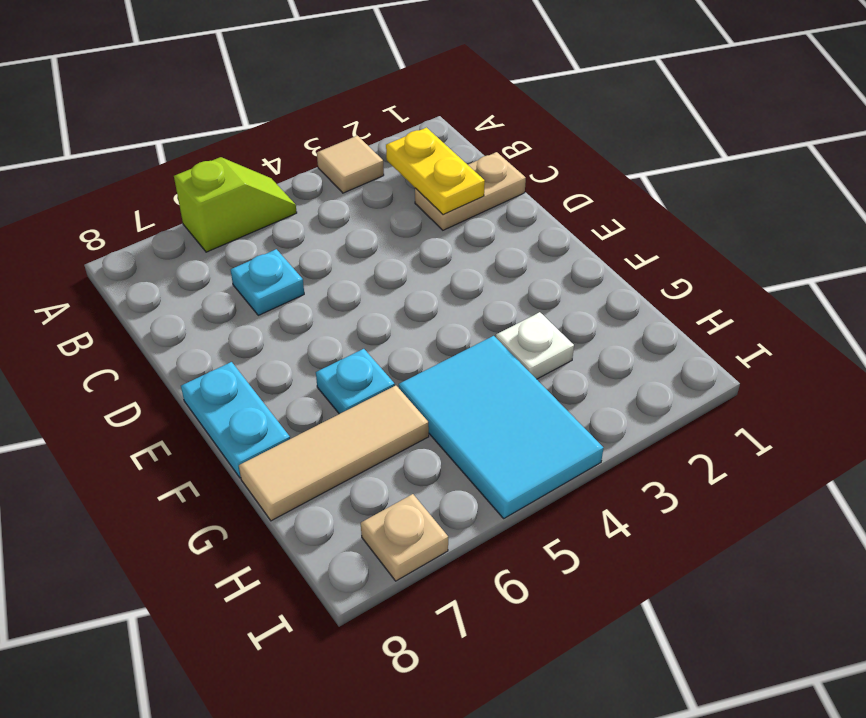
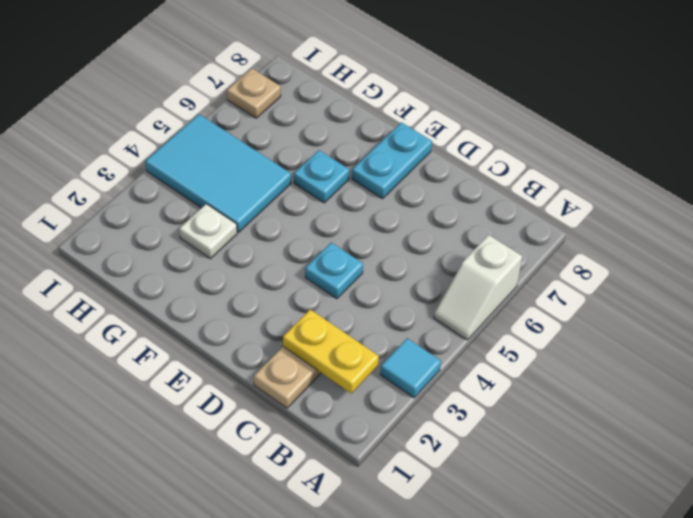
tan tile A3 level 1 -> cyan tile A3 level 1
lime slope A5:A6 level 1 top 6 -> white slope A5:A6 level 1 top 6
cyan plate C6 level 1 -> cyan plate D4 level 1
cyan plate E8:F8 level 1 -> cyan plate E7:E8 level 1
tan tile G6:G8 level 1 -> none

